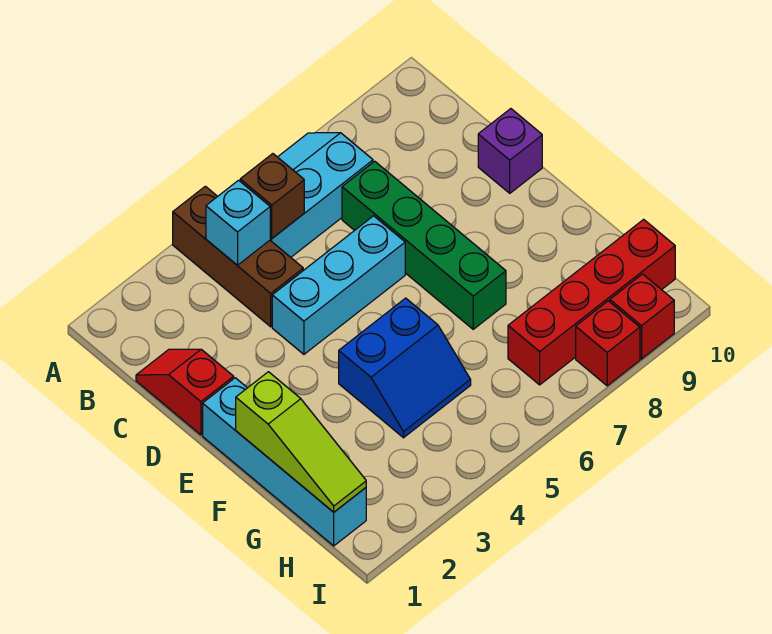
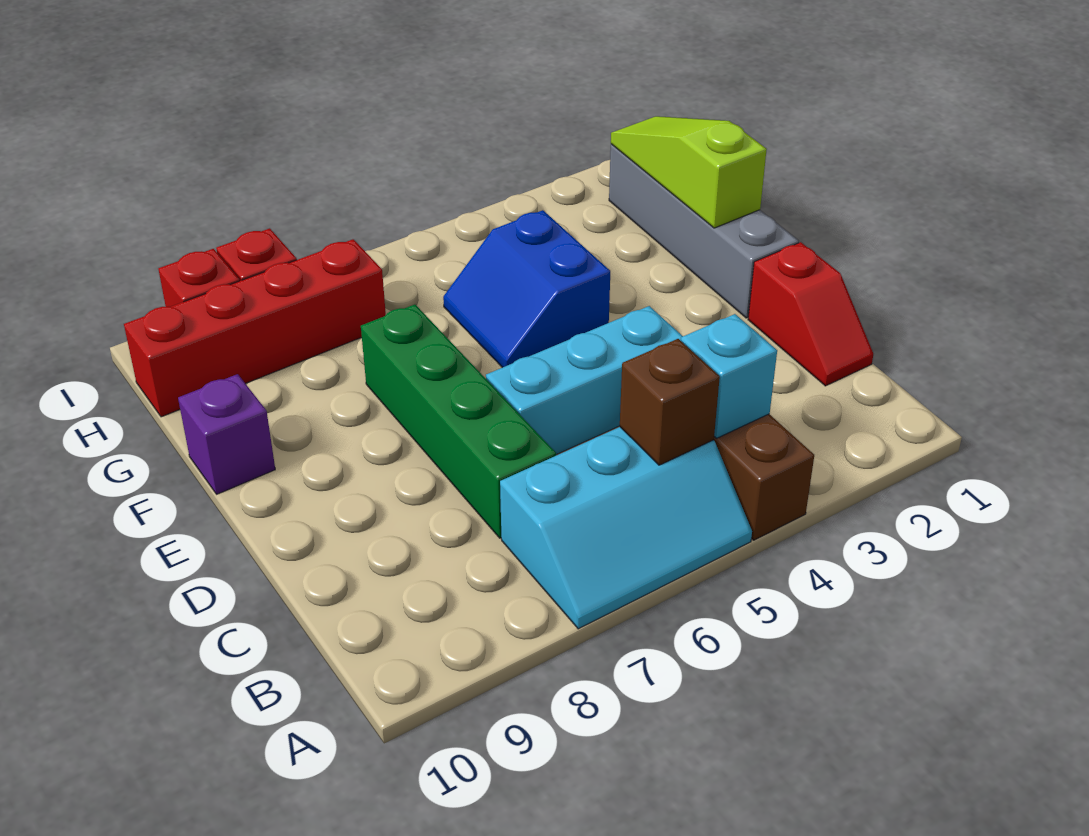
purple brick D10 level 1 -> purple brick F10 level 1
cyan brick E1:H1 level 1 -> grey brick E1:H1 level 1
blue slope F4:G5 level 1 top F -> blue slope F4:G5 level 1 top 4

